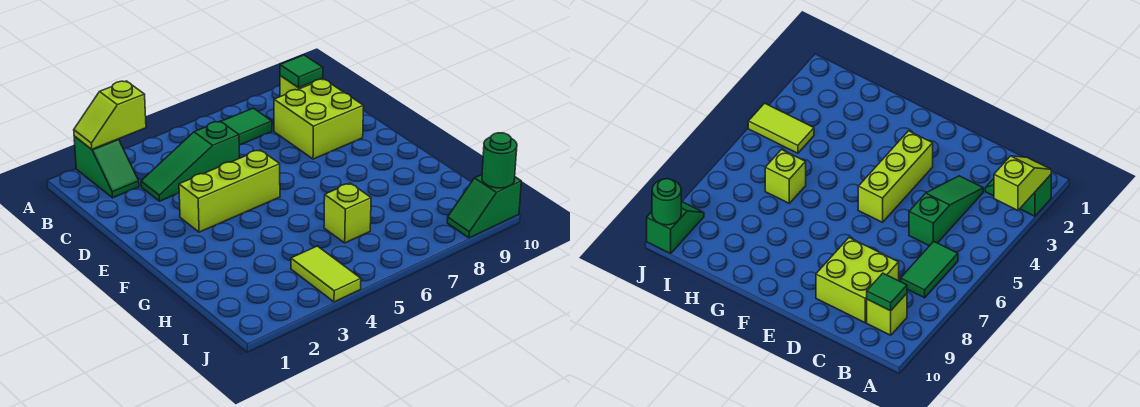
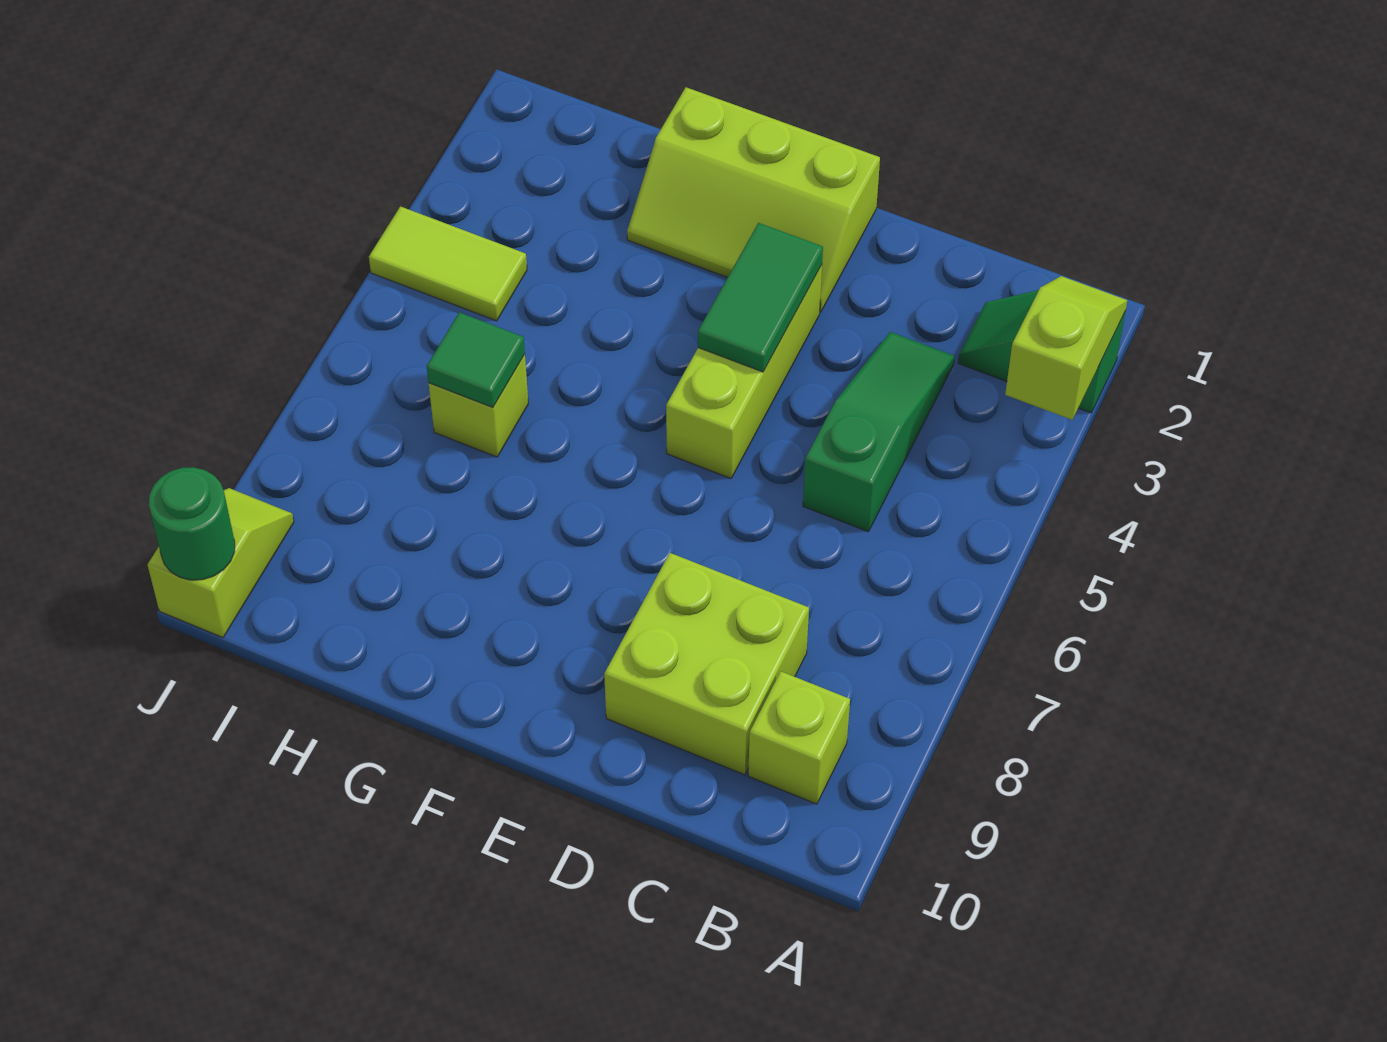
green tile B6:B7 level 1 -> green tile E3:E4 level 2
green tile B9 level 2 -> green tile H6 level 2
none -> lime slope E1:G2 level 1 top 1
green slope J9:J10 level 1 top 10 -> lime slope J9:J10 level 1 top 10

